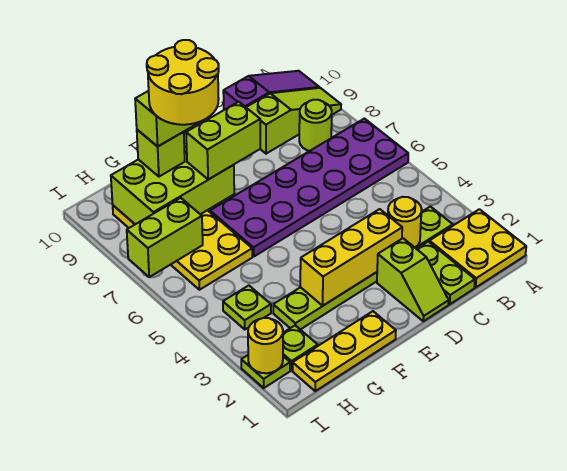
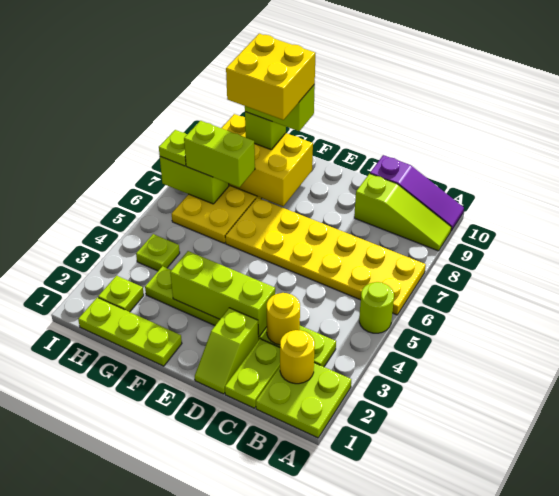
yellow plate A1:B2 level 1 -> lime plate A1:B2 level 1
purple plate A6:F7 level 1 -> yellow plate A6:F7 level 1
lime round brick B8 level 1 -> lime round brick A5 level 1
yellow brick D3:F3 level 2 -> lime brick D3:F3 level 2
lime brick E8:F8 level 3 -> lime brick G7:H7 level 3
yellow plate F1:H1 level 1 -> lime plate F1:H1 level 1
lime brick F8:H9 level 2 -> yellow brick F8:H9 level 2
yellow round brick F8:G9 level 5 -> yellow brick F8:G9 level 5
lime plate I2 level 1 -> lime plate I7 level 3
yellow round brick I2 level 2 -> yellow round brick B2 level 2

